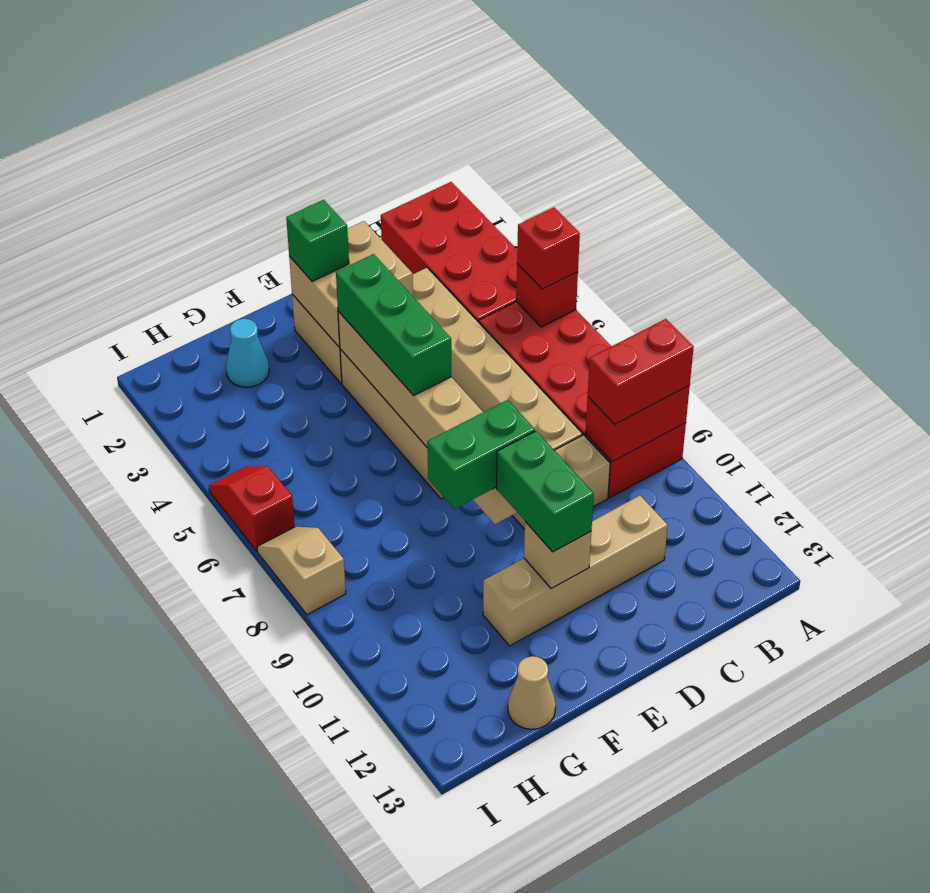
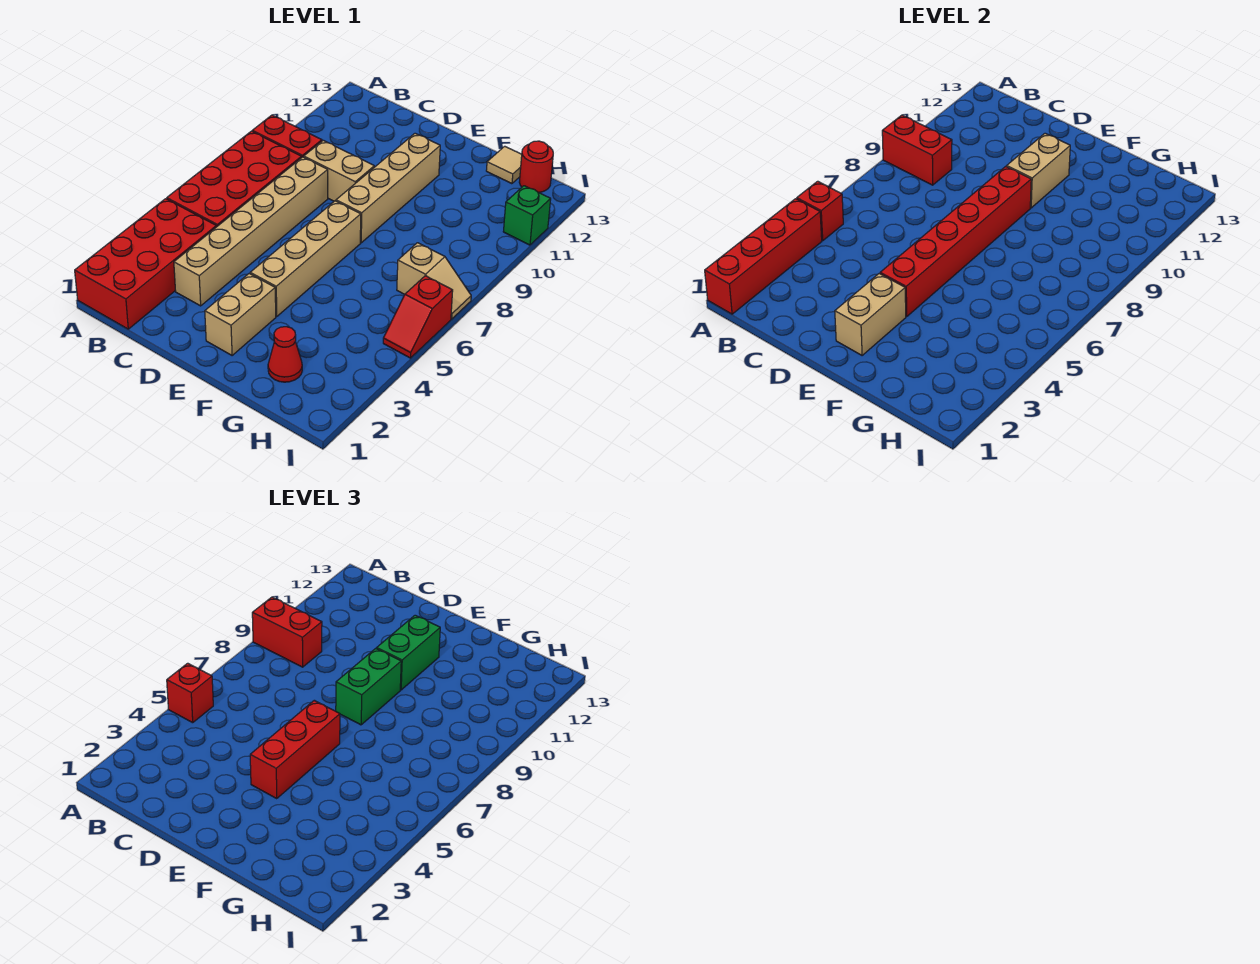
none -> red brick A1:A4 level 2
tan brick C11:F11 level 1 -> tan brick E8:E11 level 1
tan brick D2:E3 level 2 -> tan brick E2:E3 level 2
green brick E2 level 3 -> green brick I11 level 1
tan brick E4:E9 level 2 -> red brick E4:E9 level 2
green brick E4:E6 level 3 -> red brick E4:E6 level 3
green brick E9:F9 level 3 -> green brick E8:E9 level 3
tan brick E11 level 2 -> tan brick E10:E11 level 2
cyan cone G2 level 1 -> red cone G2 level 1
tan cone G13 level 1 -> tan tile G13 level 1
none -> red round brick H13 level 1
tan slope I7:I8 level 1 top 8 -> tan slope H7:I7 level 1 top H

